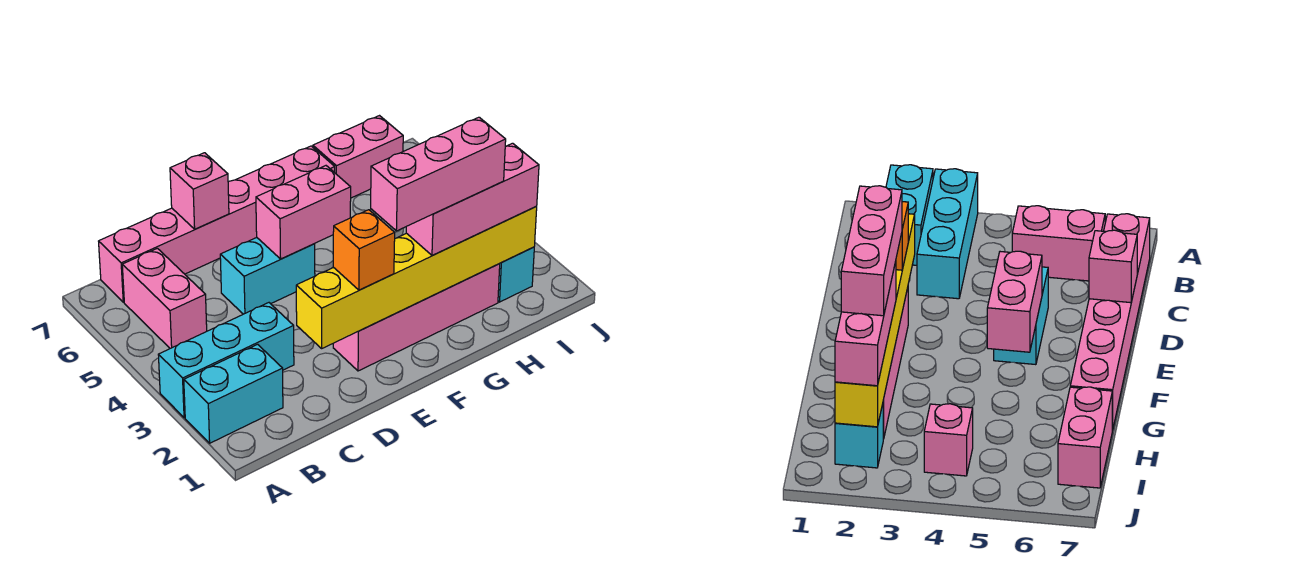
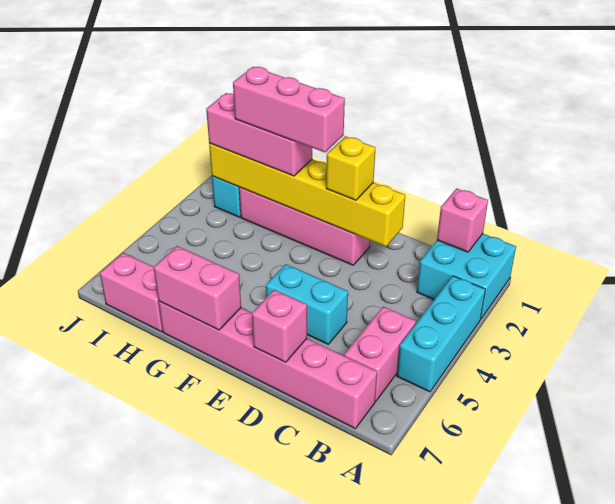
cyan brick A2:B2 level 1 -> cyan brick A1:B2 level 1
cyan brick A3:C3 level 1 -> cyan brick A3:A5 level 1
orange brick E2 level 3 -> yellow brick E2 level 3
pink brick E5:F5 level 2 -> pink brick F7:G7 level 2
pink brick I4 level 1 -> pink brick B1 level 2

